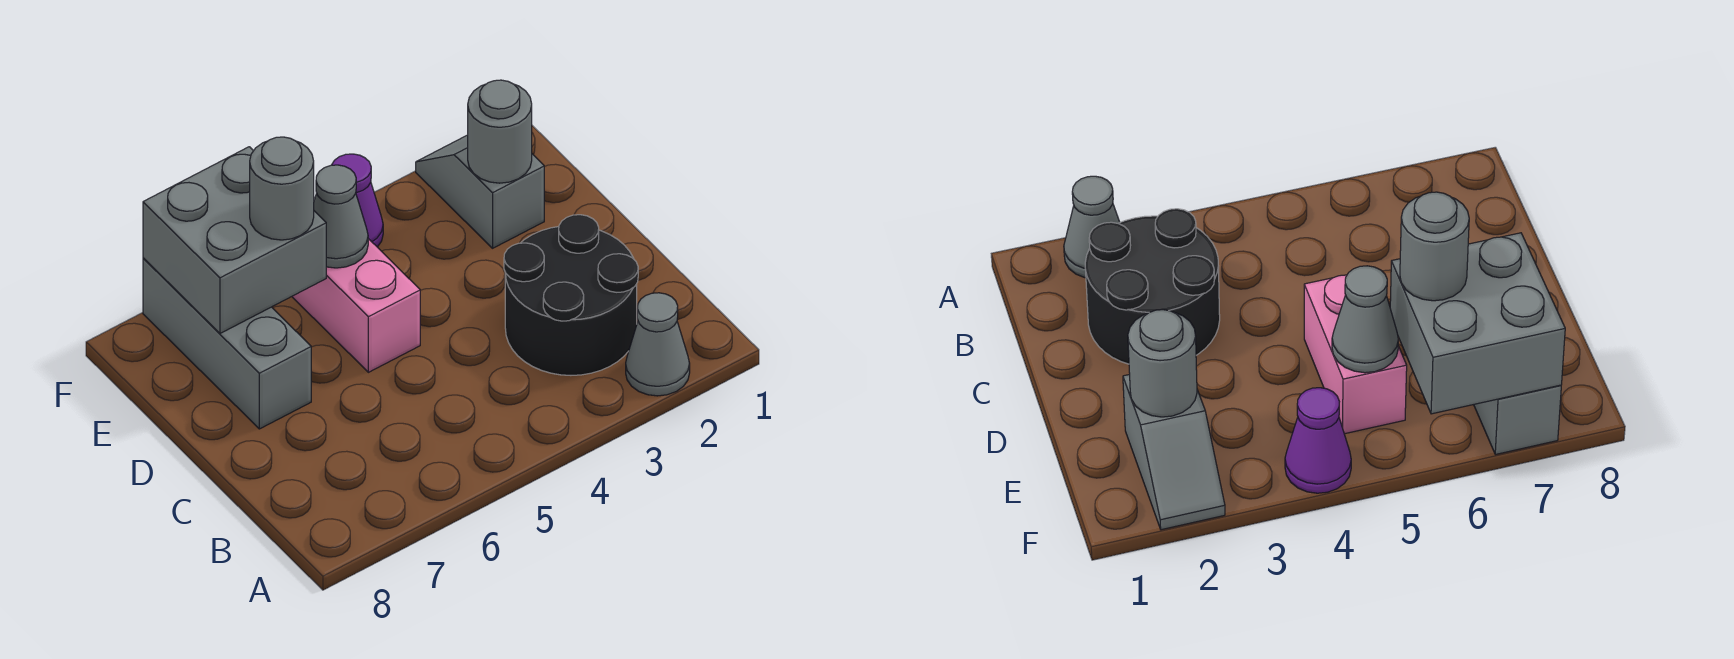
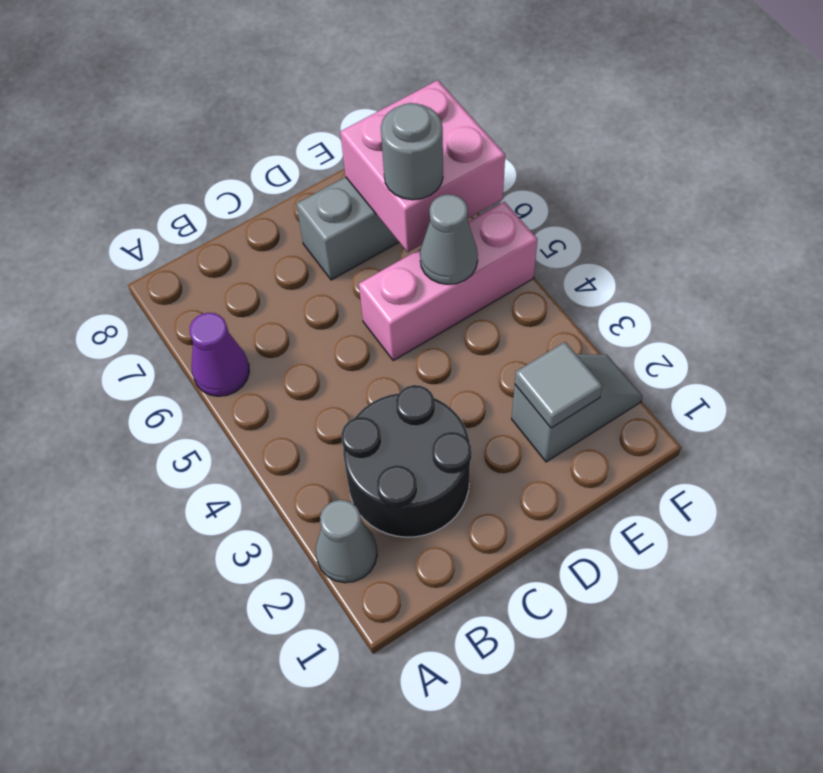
pink brick D5:E5 level 1 -> pink brick D5:F5 level 1
grey round brick E2 level 2 -> grey tile E2 level 2
grey brick E6:F7 level 2 -> pink brick E6:F7 level 2
purple cone F4 level 1 -> purple cone A6 level 1

